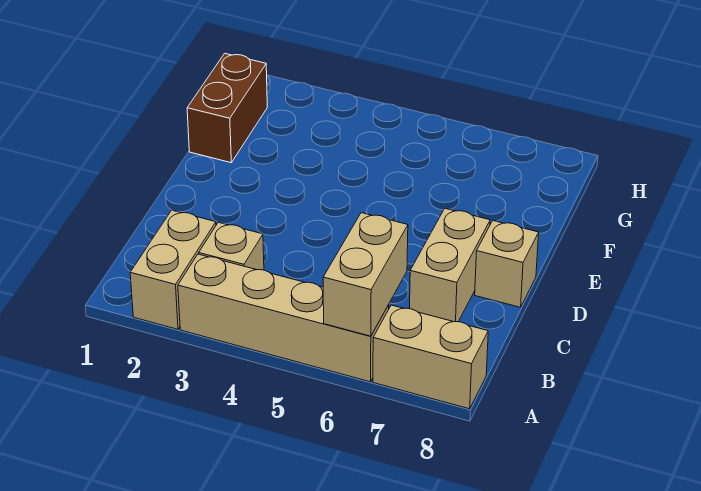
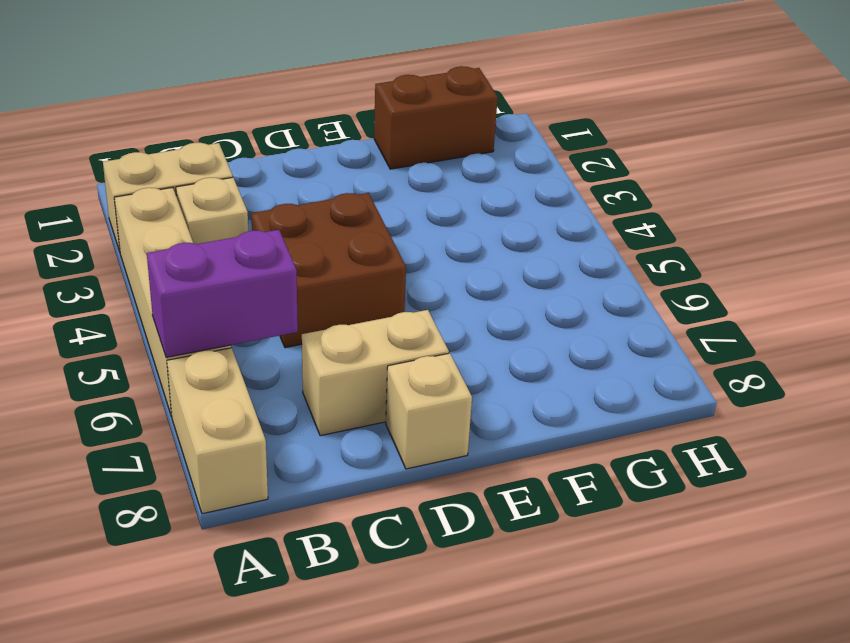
tan brick A6:B6 level 2 -> purple brick A6:B6 level 2
none -> brown brick C4:D5 level 1

